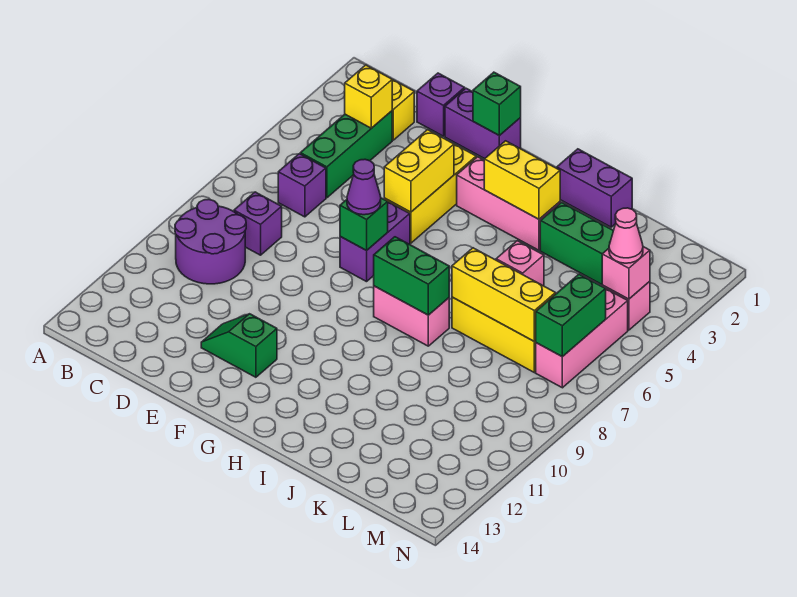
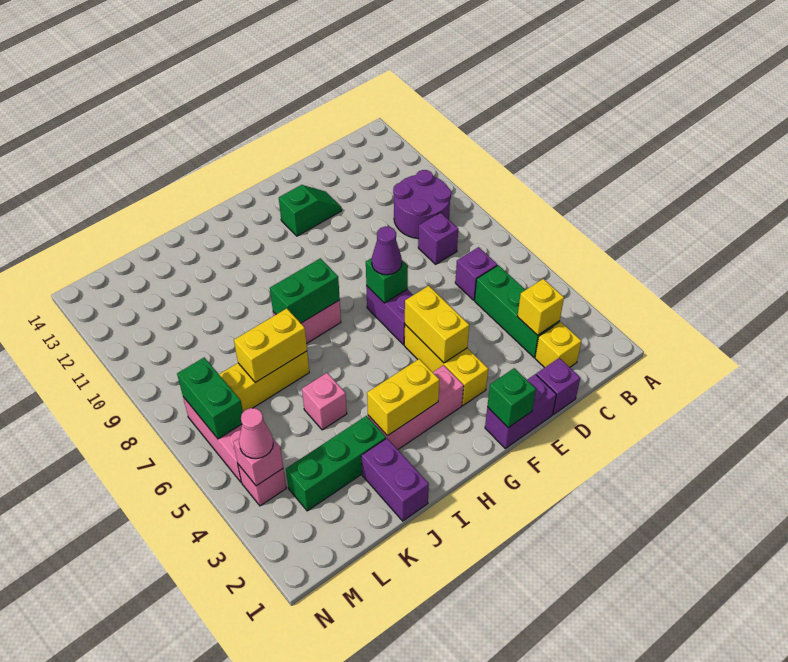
purple brick I1:J1 level 1 -> purple brick J1:J2 level 1
yellow brick J7:L7 level 2 -> yellow brick J7:K7 level 2

